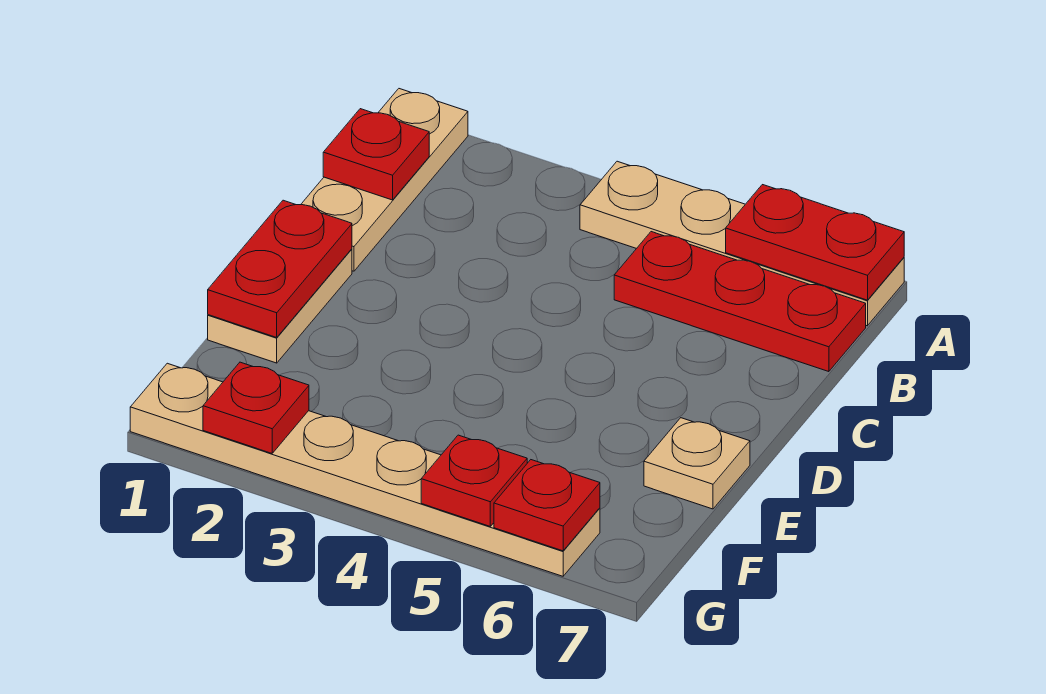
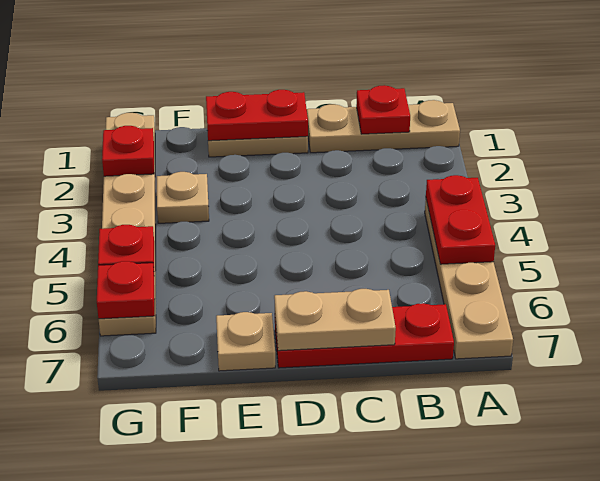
red plate A6:A7 level 2 -> red plate A4:A5 level 2
red plate B5:B7 level 1 -> red plate B7:D7 level 1
none -> tan plate C7:D7 level 2
none -> tan plate F3 level 1

